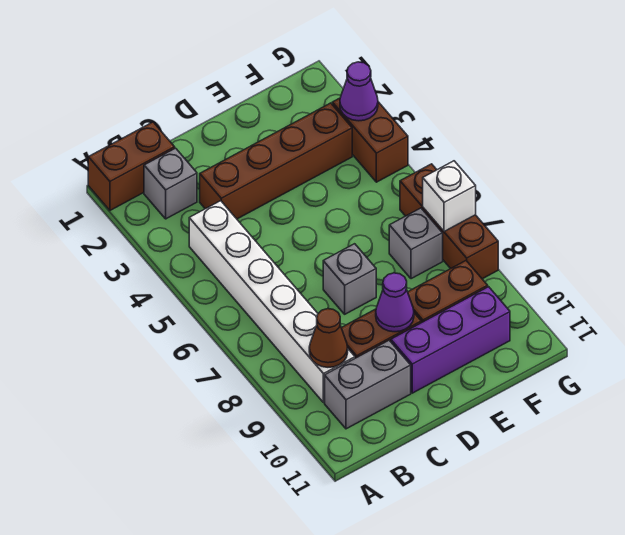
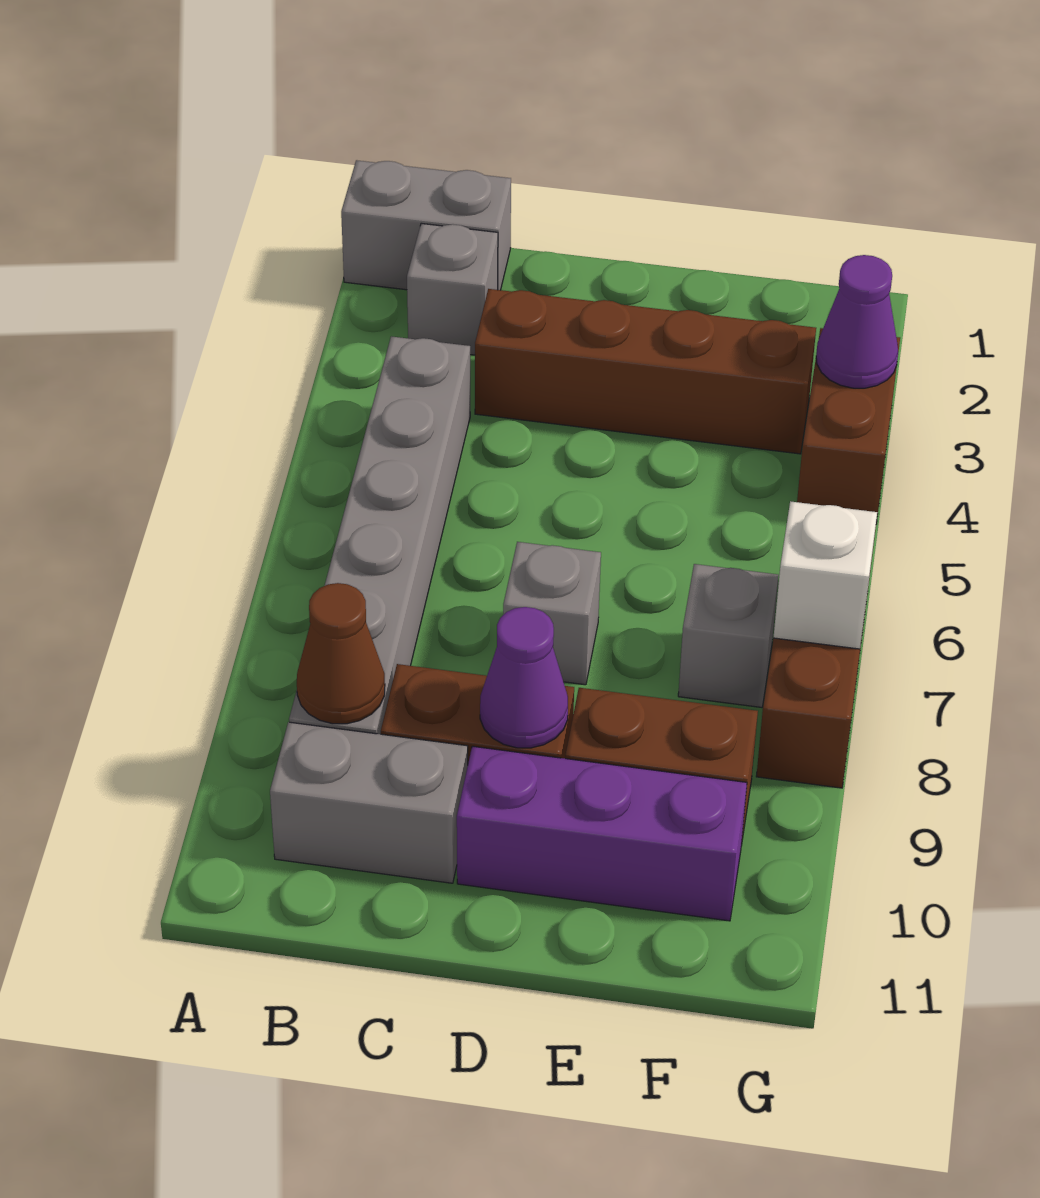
brown brick A1:B1 level 1 -> grey brick A1:B1 level 1
white brick B4:B9 level 1 -> grey brick B4:B9 level 1

